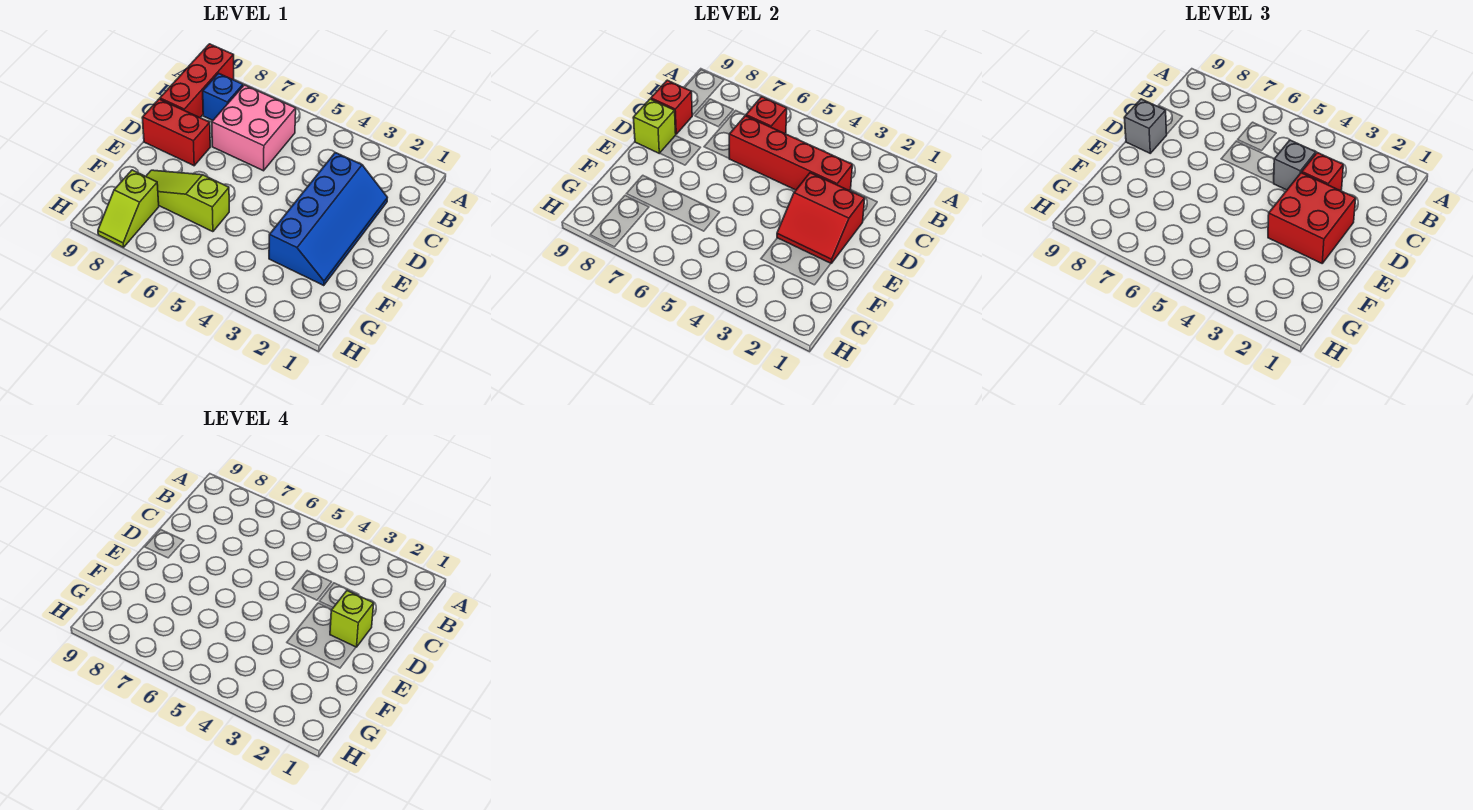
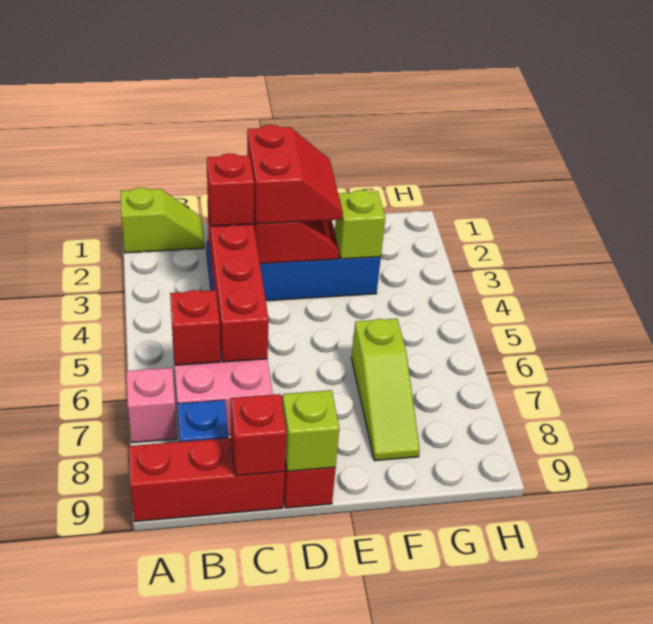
none -> pink brick A7 level 1
grey brick C4 level 3 -> none
red brick D2:E3 level 3 -> red slope D2:E3 level 3 top D
lime brick D2 level 4 -> lime brick F3 level 2
grey brick D9 level 3 -> none
lime slope G8:H8 level 1 top G -> lime slope A1:B1 level 1 top A

